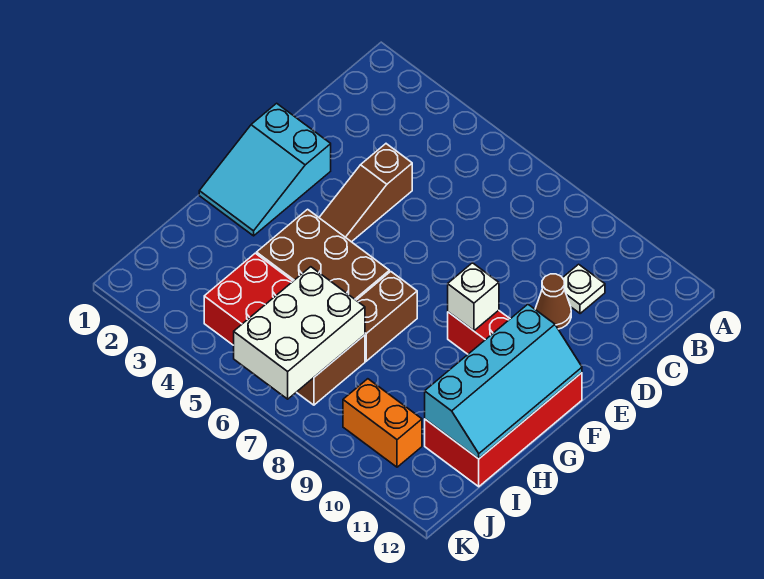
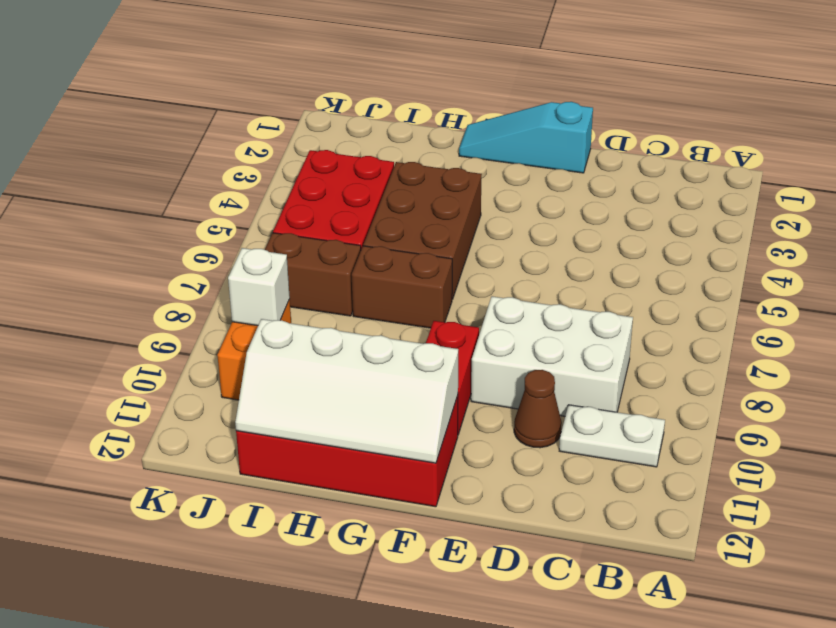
white plate C10 level 1 -> white plate B10:C10 level 1
brown slope D4:F4 level 1 top D -> none
cyan slope E1:G2 level 1 top E -> cyan slope E1:G1 level 1 top E
white brick F9 level 2 -> white brick J9 level 2
cyan slope F11:I12 level 2 top 11 -> white slope F11:I12 level 2 top 11
white brick I6:K7 level 2 -> white brick C8:E9 level 1

